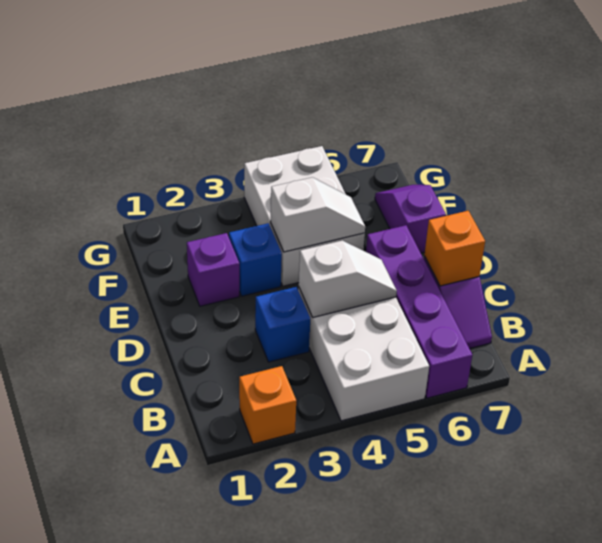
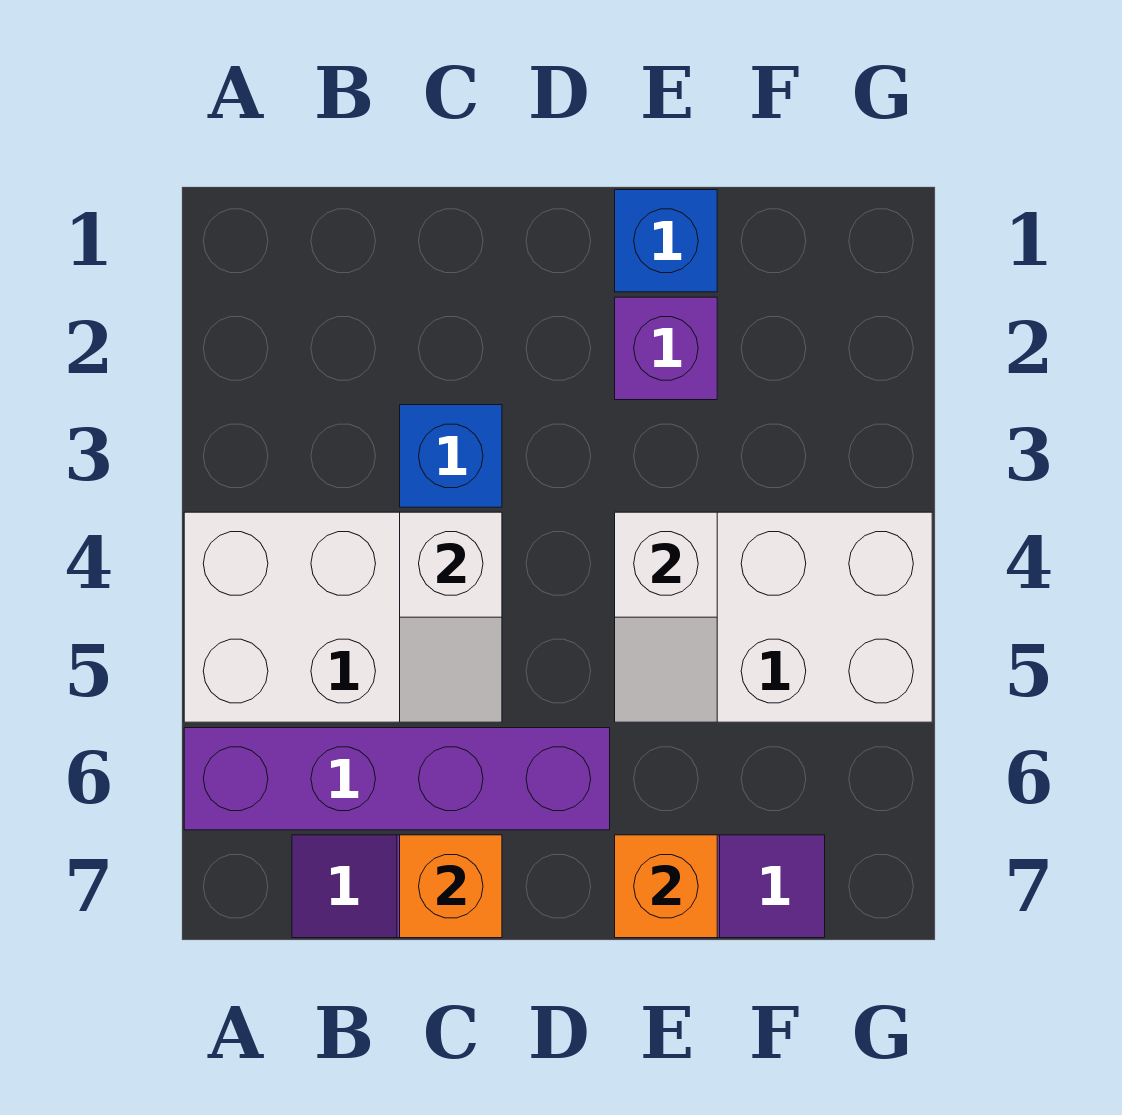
orange brick A2 level 1 -> orange brick E7 level 2
blue brick E3 level 1 -> blue brick E1 level 1

